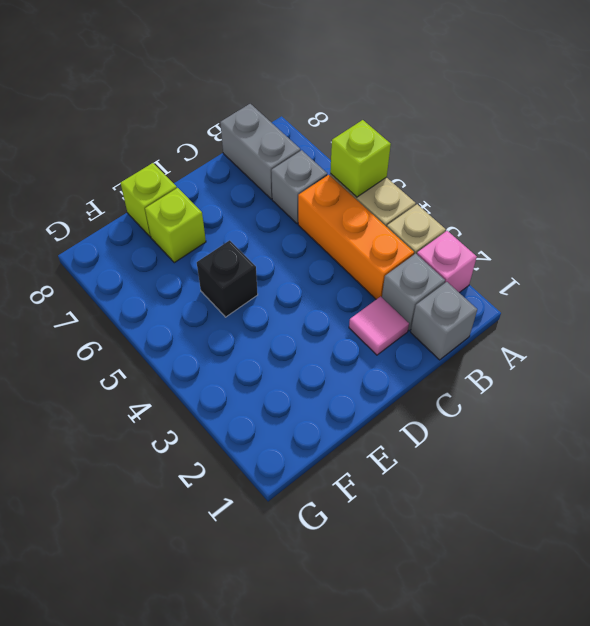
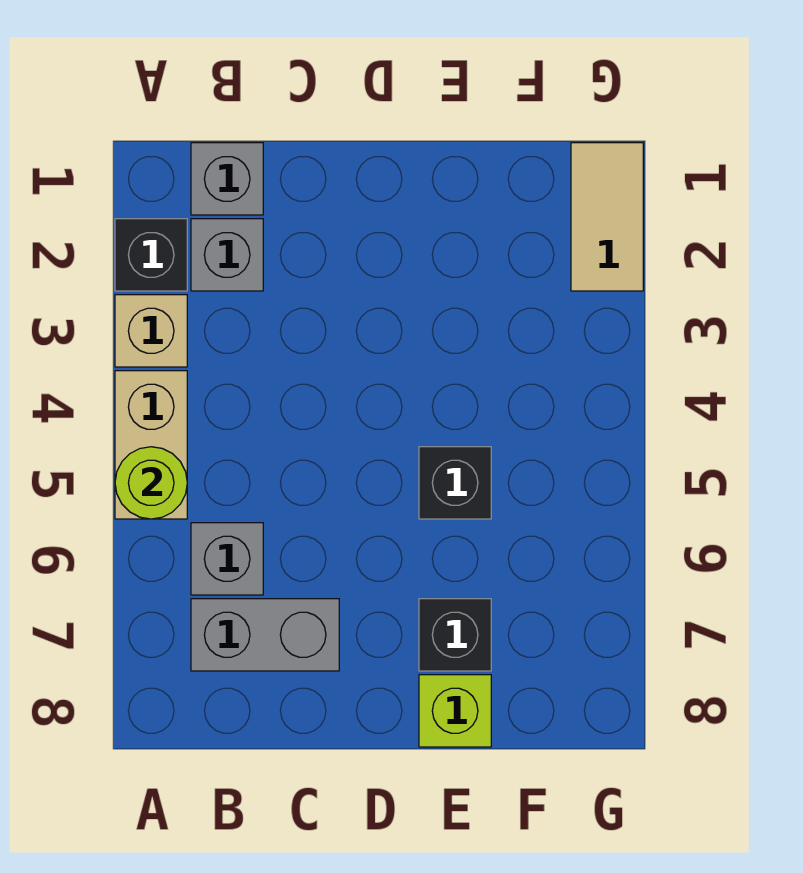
pink brick A2 level 1 -> black brick A2 level 1
lime brick A5 level 2 -> lime round brick A5 level 2
orange brick B3:B5 level 1 -> none
grey brick B7:B8 level 1 -> grey brick B7:C7 level 1
pink tile C2 level 1 -> none
lime brick E7 level 1 -> black brick E7 level 1
none -> tan tile G1:G2 level 1

